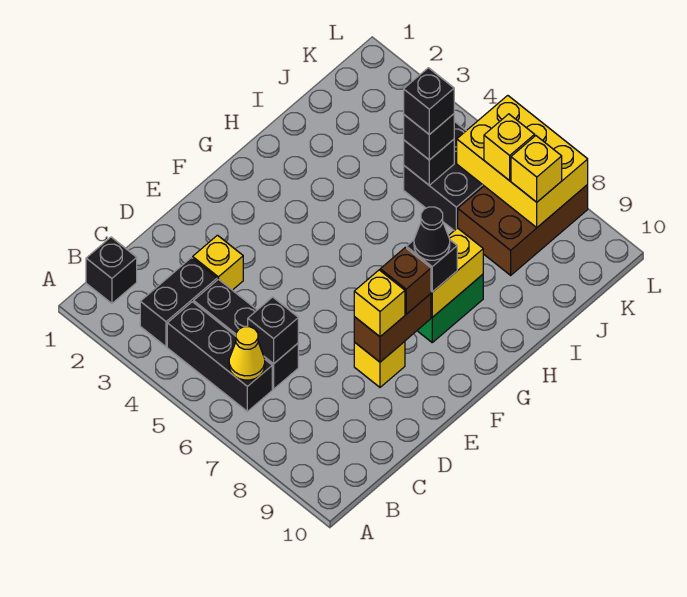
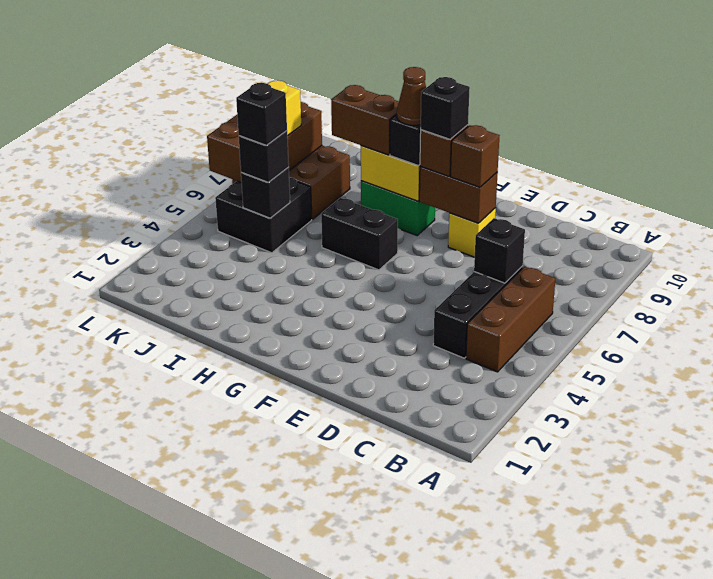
black brick B1 level 1 -> black brick F8 level 4
black brick B3:C3 level 1 -> black brick G6:H6 level 1
black brick B4:B6 level 1 -> brown brick B4:B6 level 1
yellow cone B6 level 2 -> none
yellow brick D3 level 1 -> none
yellow brick E8 level 3 -> brown brick E8 level 3
black cone G8 level 4 -> brown cone G8 level 4
none -> brown brick H8:I8 level 3
yellow brick K6:L8 level 2 -> brown brick K6:L8 level 2
yellow brick K8 level 3 -> none

